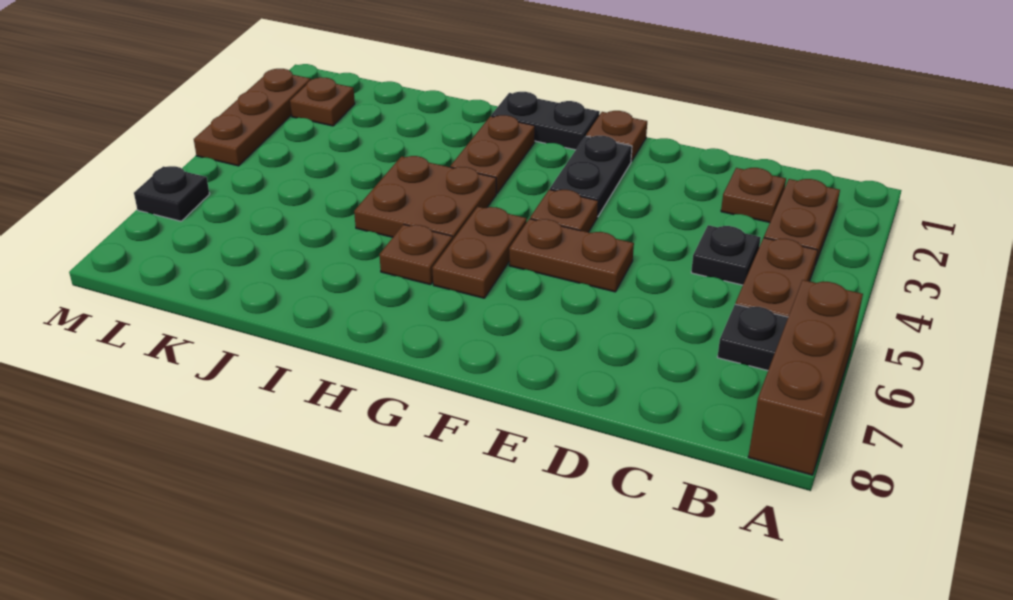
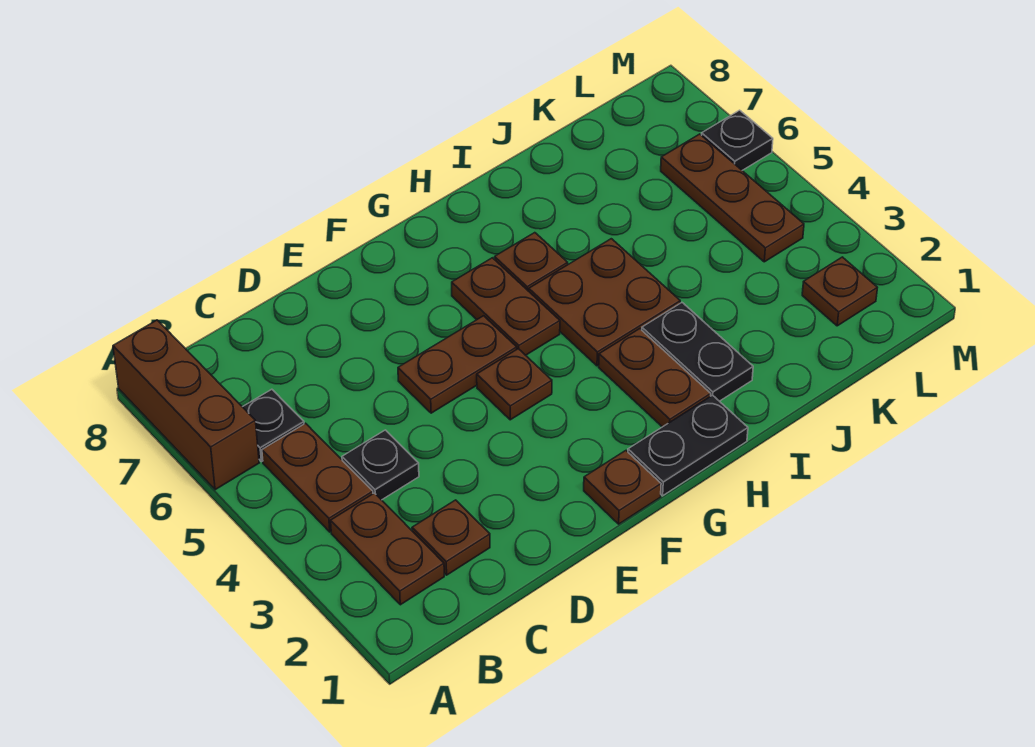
black plate F2:F3 level 1 -> black plate I2:I3 level 1
brown plate M2:M4 level 1 -> brown plate L4:L6 level 1

